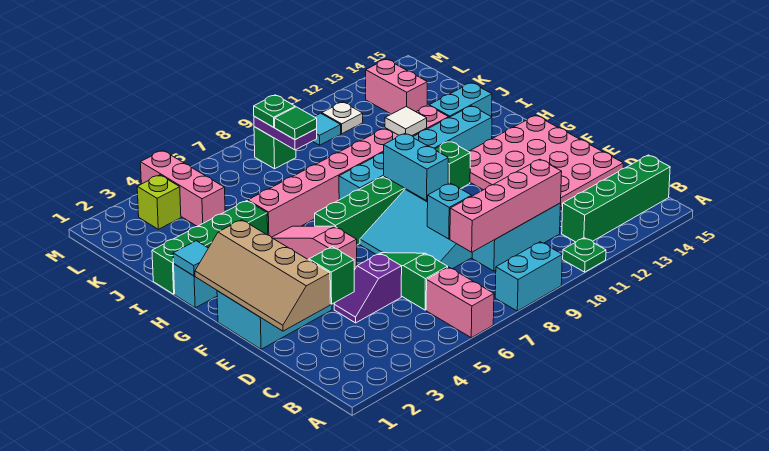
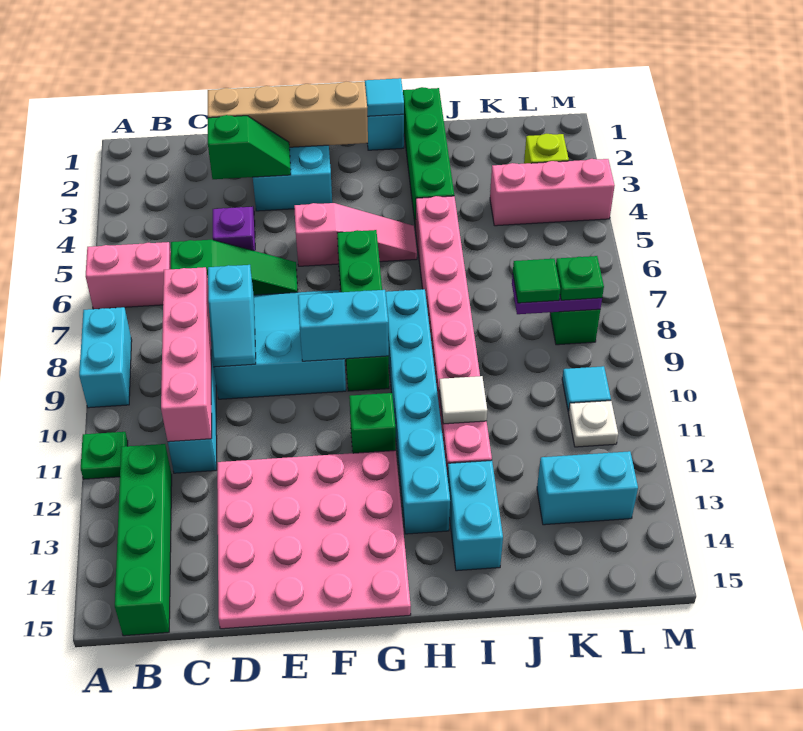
pink brick K13:L13 level 1 -> cyan brick K13:L13 level 1

